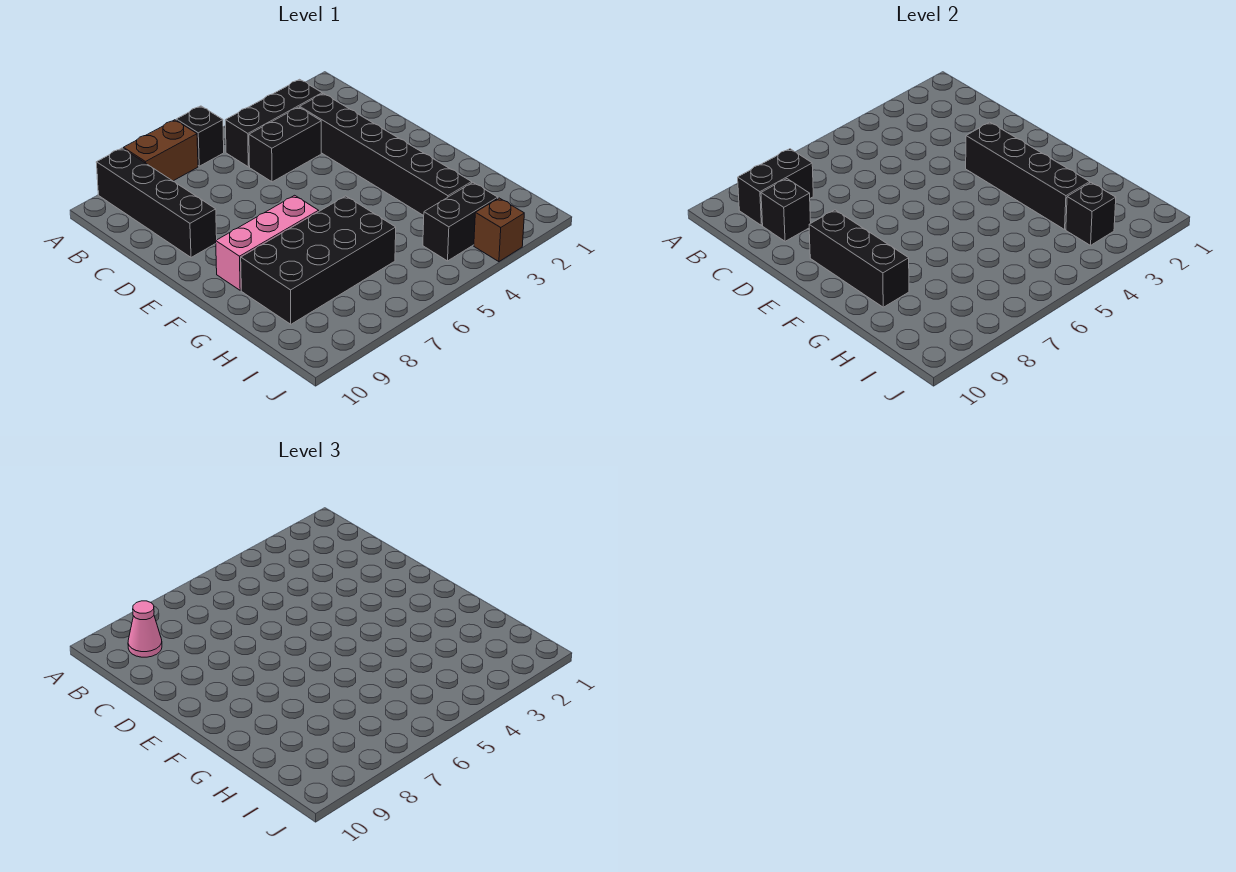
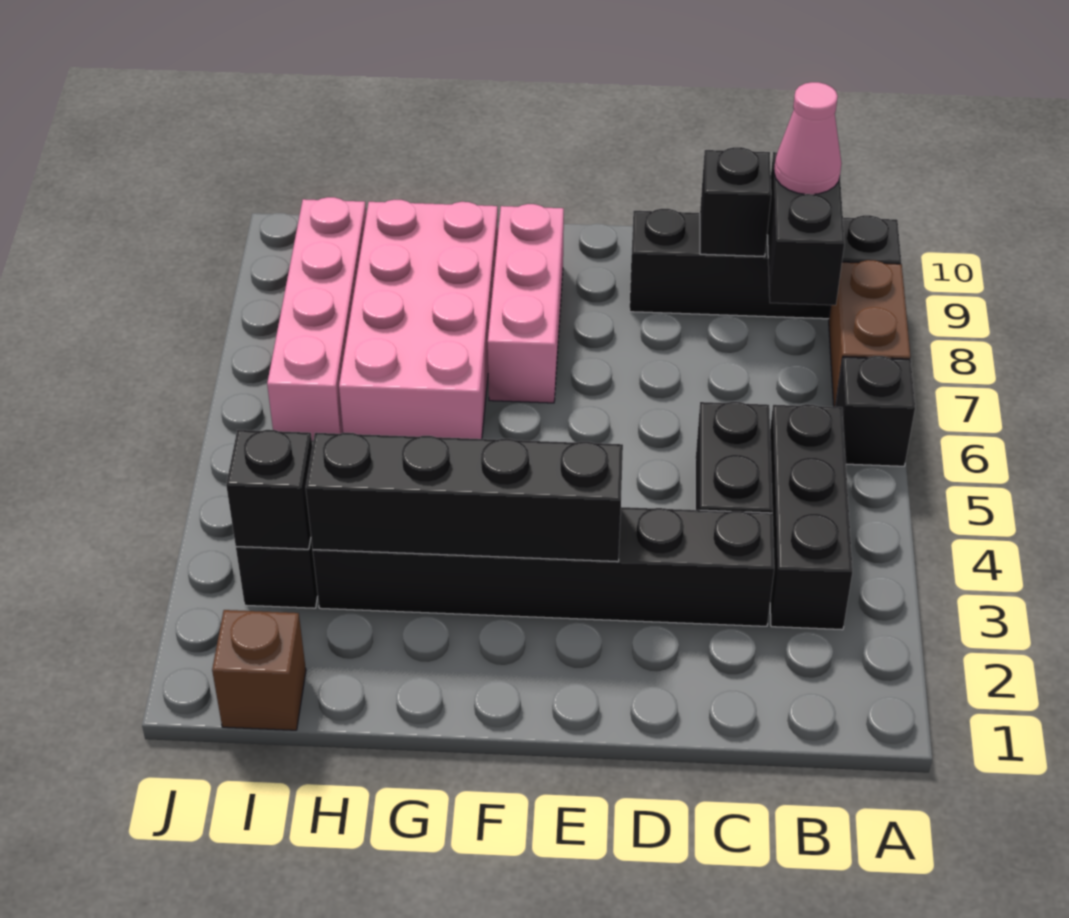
black brick E9:G9 level 2 -> none
black brick G6:H9 level 1 -> pink brick G6:H9 level 1
none -> pink brick I6:I9 level 1
brown brick J3 level 1 -> brown brick I1 level 1

